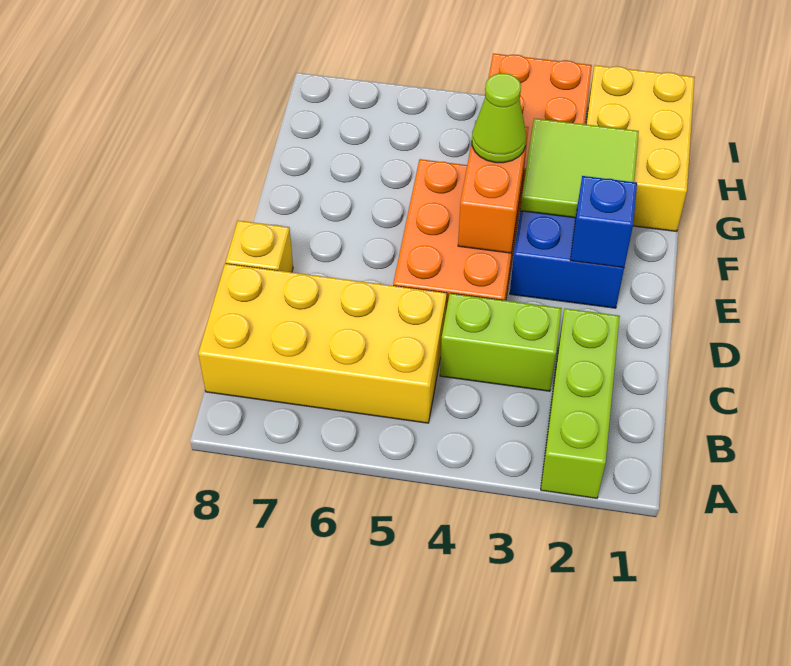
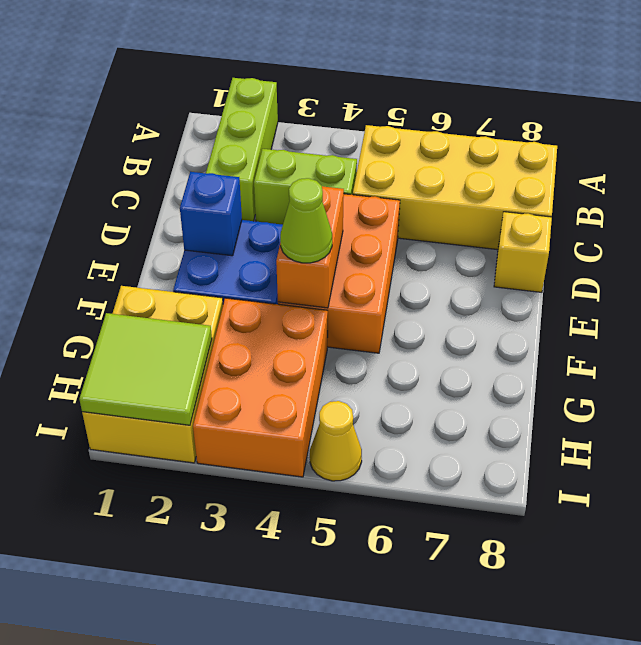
lime tile F2:G3 level 2 -> lime tile H1:I2 level 2
none -> yellow cone I5 level 1

